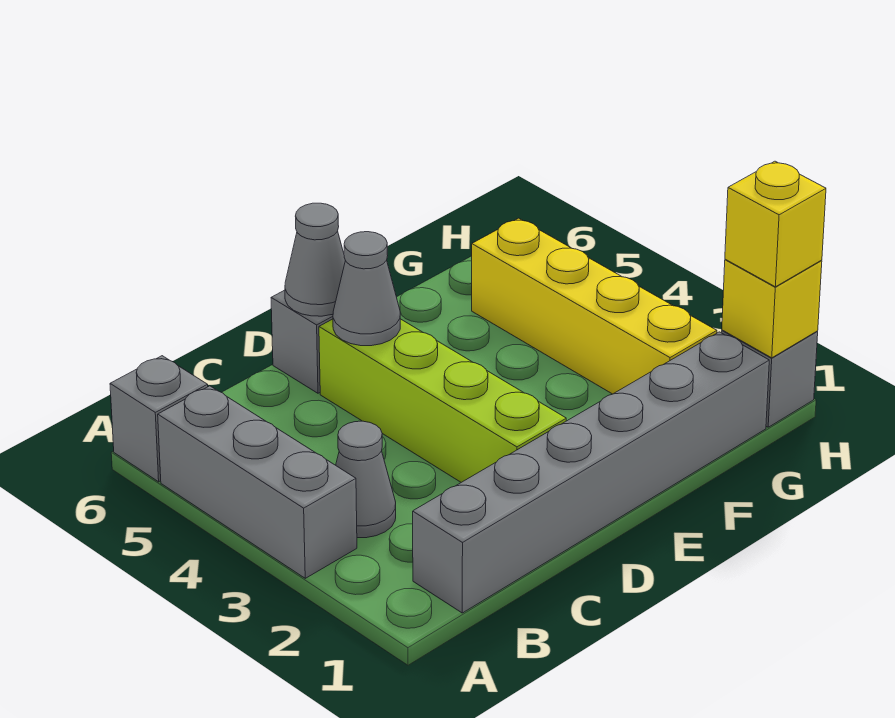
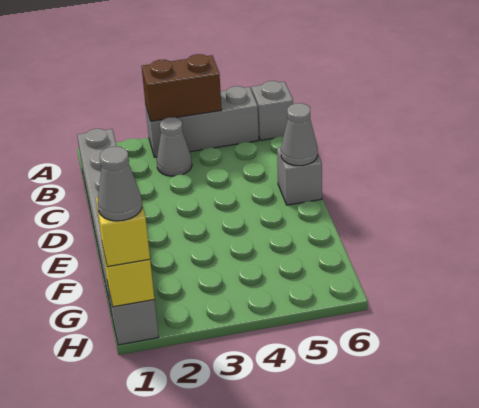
none -> brown brick A3:A4 level 2
lime brick D2:D5 level 1 -> none
grey cone D5 level 2 -> grey cone H1 level 4
yellow brick G2:G5 level 1 -> none

